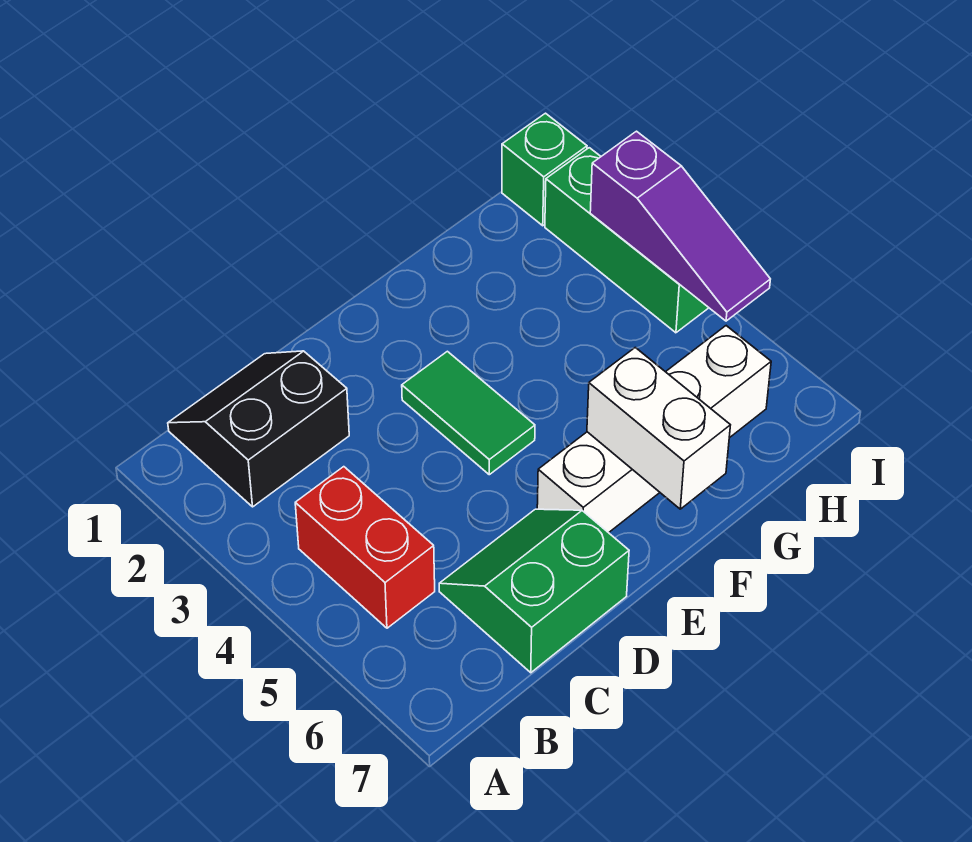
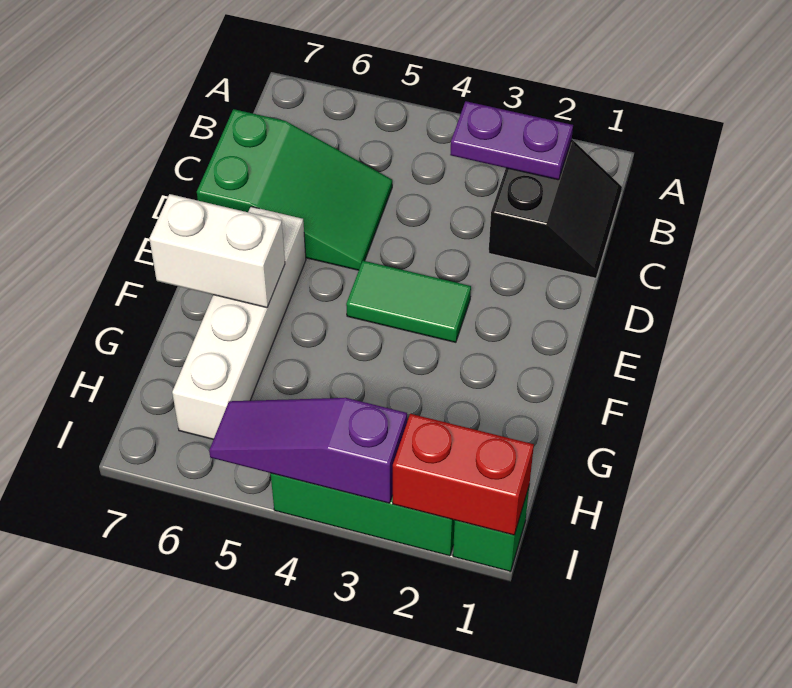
none -> purple plate B2:B3 level 2
red brick B4:B5 level 1 -> red brick I1:I2 level 2
green slope C6:D7 level 1 top 7 -> green slope C5:D7 level 1 top 7

